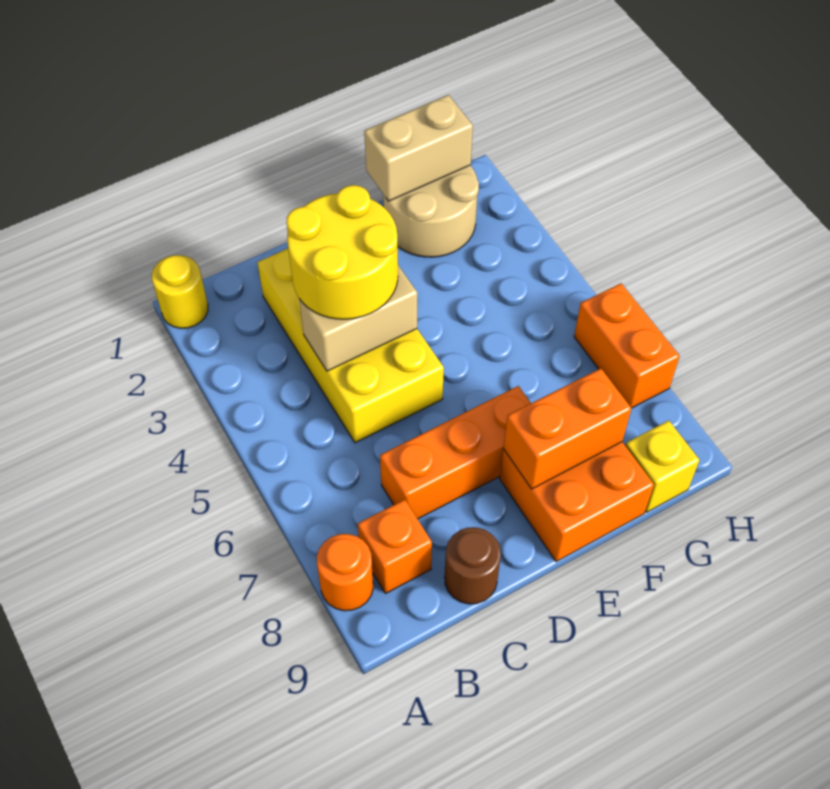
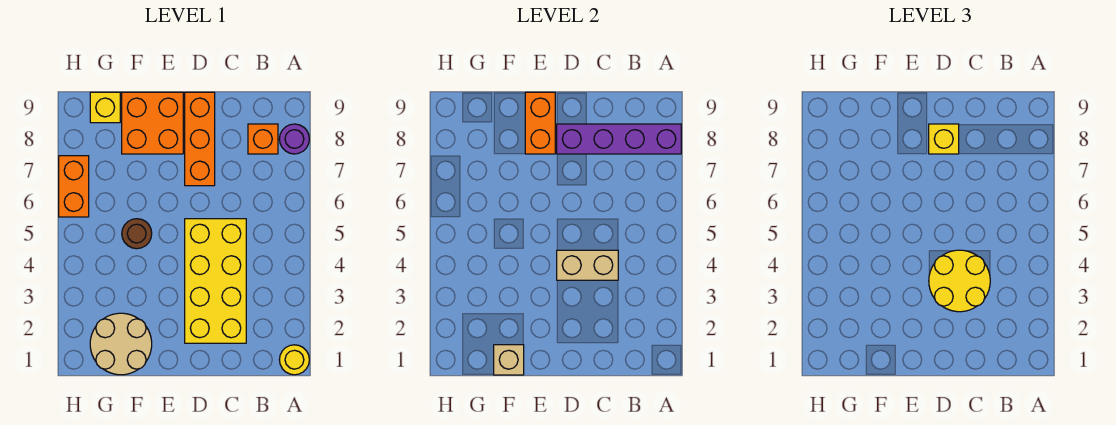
orange round brick A8 level 1 -> purple round brick A8 level 1
none -> purple brick A8:D8 level 2
orange brick C7:E7 level 1 -> orange brick D7:D9 level 1
brown round brick C9 level 1 -> brown round brick F5 level 1
none -> yellow brick D8 level 3
orange brick E8:F8 level 2 -> orange brick E8:E9 level 2
tan brick F1:G1 level 2 -> tan brick F1 level 2

